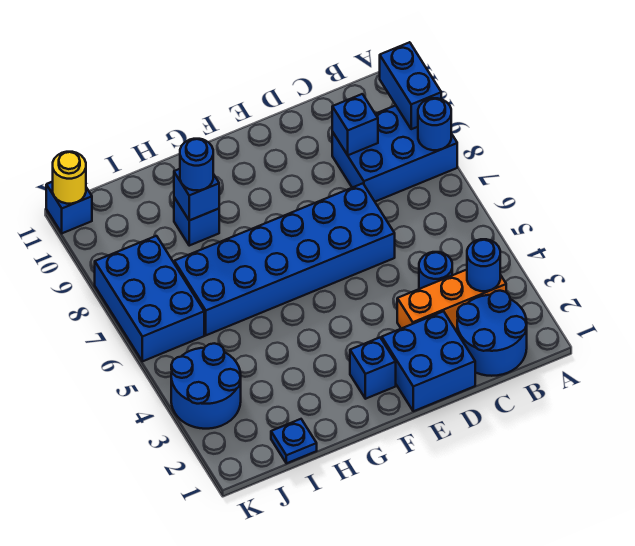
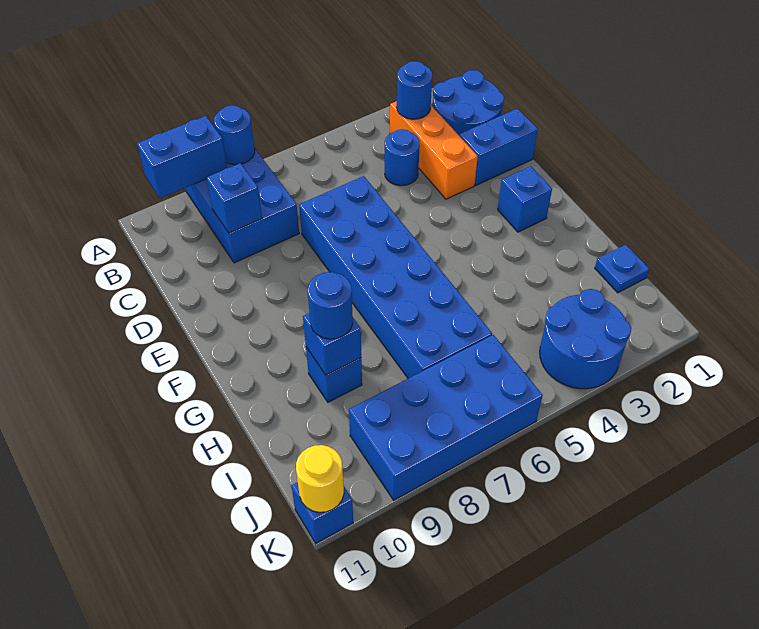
blue brick D1:E2 level 1 -> blue brick D1:D2 level 1
blue brick J6:K8 level 1 -> blue brick J6:K9 level 1

